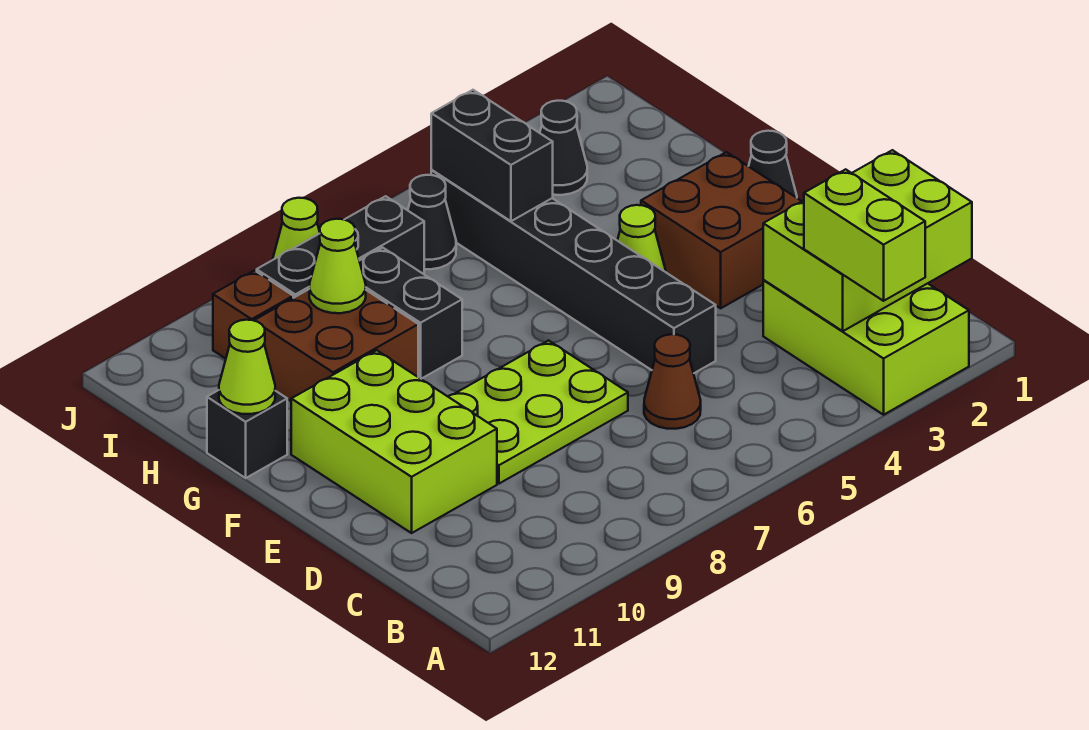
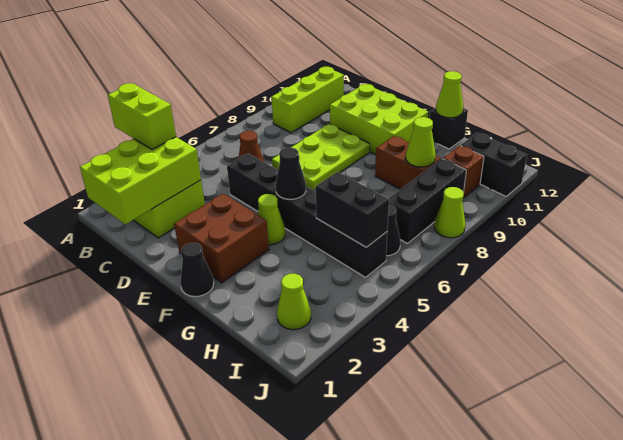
none -> lime brick B9:B11 level 1
black brick G8:H8 level 1 -> black brick I11:J11 level 1
brown brick G9:H10 level 1 -> brown brick G9:H9 level 1
none -> lime cone I2 level 1
black cone I3 level 1 -> black cone F5 level 2

